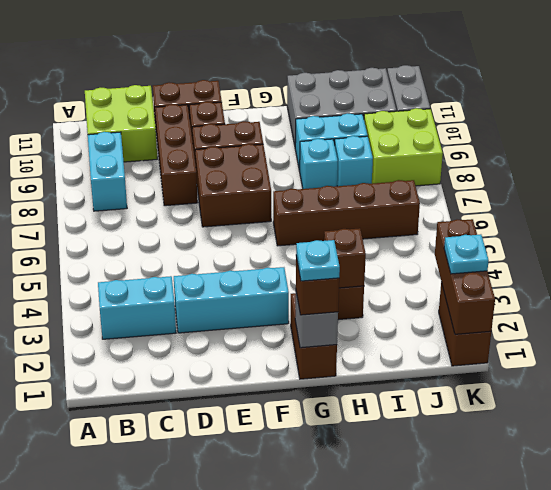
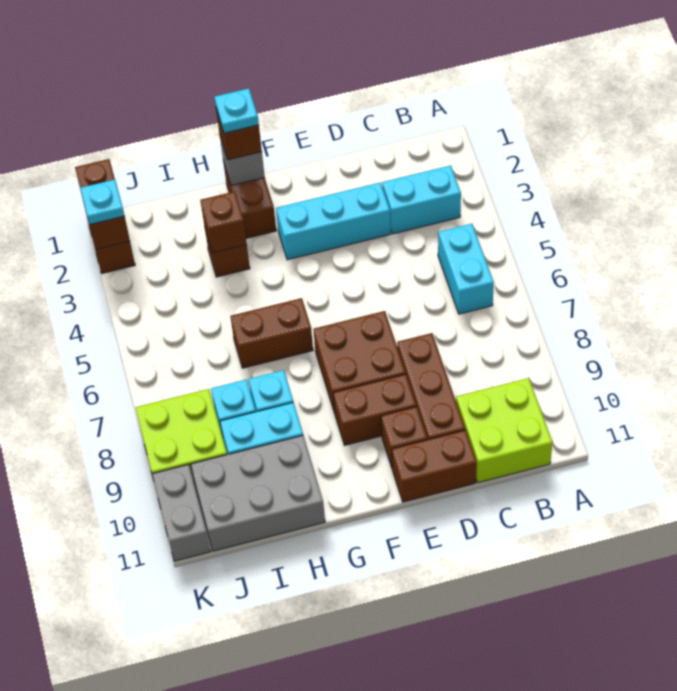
cyan brick B8:B9 level 1 -> cyan brick B5:B6 level 1
brown brick G6:J6 level 1 -> brown brick G6:H6 level 1
brown brick K1:K3 level 2 -> brown brick K1:K2 level 2

